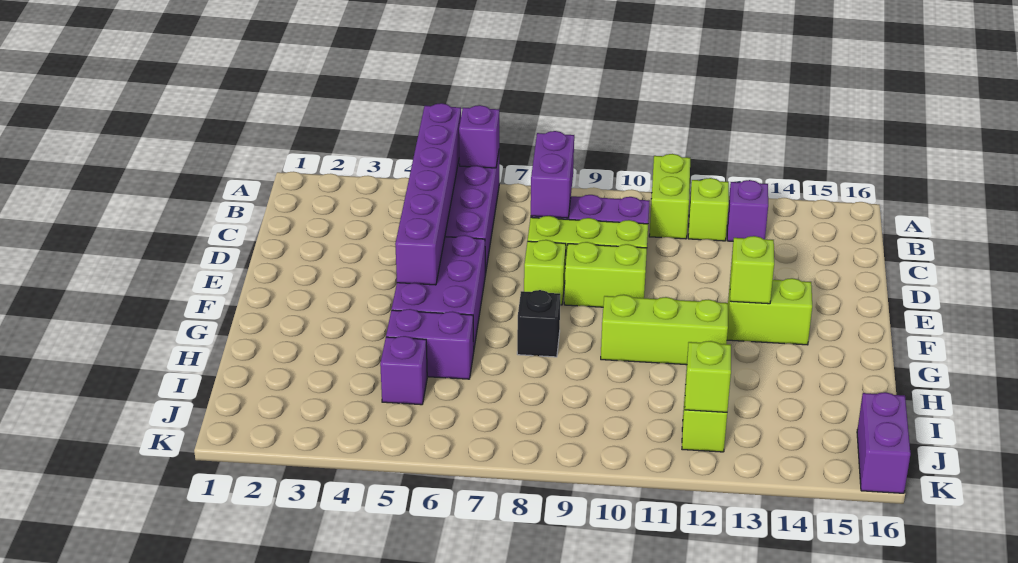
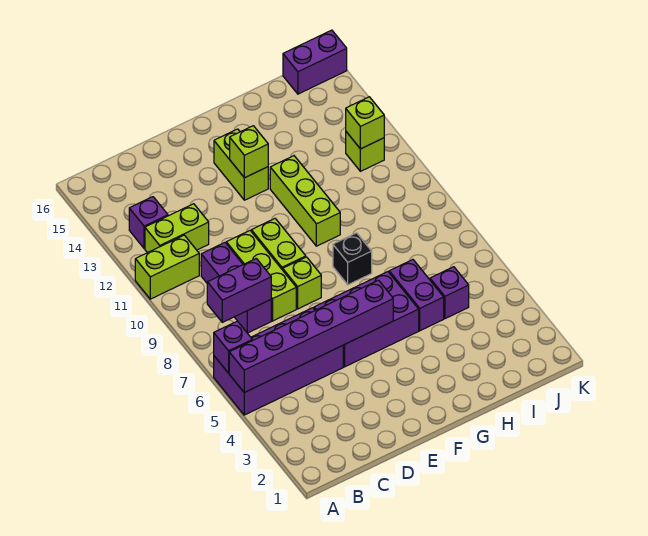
lime brick B12 level 1 -> lime brick B12:C12 level 1

